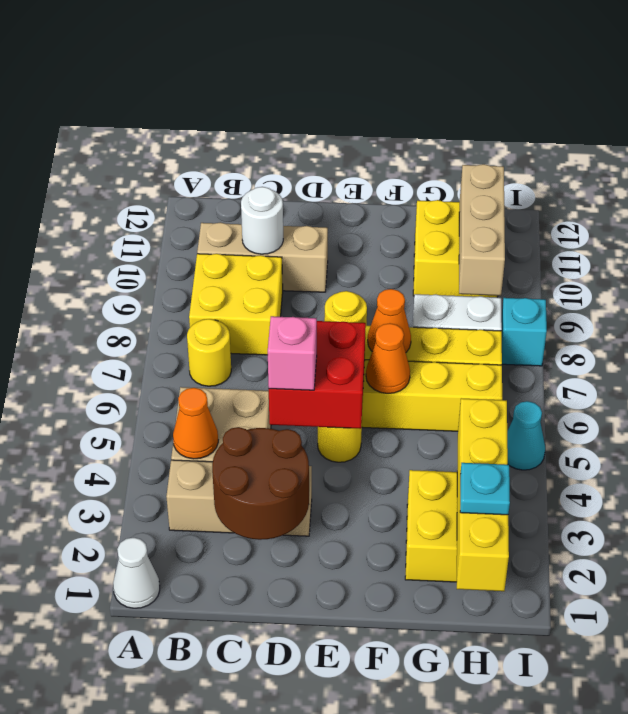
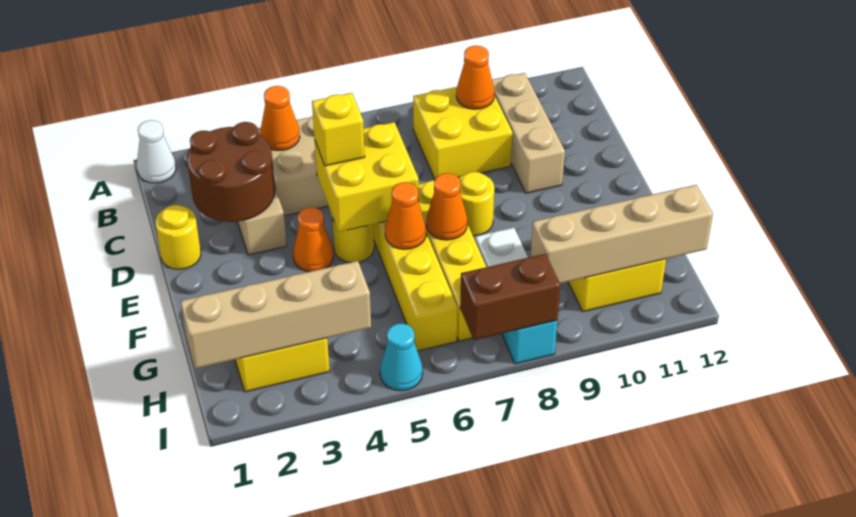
yellow round brick B7 level 1 -> yellow round brick D1 level 1
none -> orange cone B9 level 2
white round brick C10 level 2 -> none
red brick D5:E6 level 2 -> yellow brick D5:E6 level 2
pink brick D5 level 3 -> yellow brick D5 level 3
none -> orange cone E4 level 1
yellow brick H1:H4 level 2 -> tan brick H1:H4 level 2
cyan plate H2 level 3 -> none
tan brick H9:H11 level 2 -> tan brick H9:H12 level 2
none -> brown brick I7:I8 level 2

